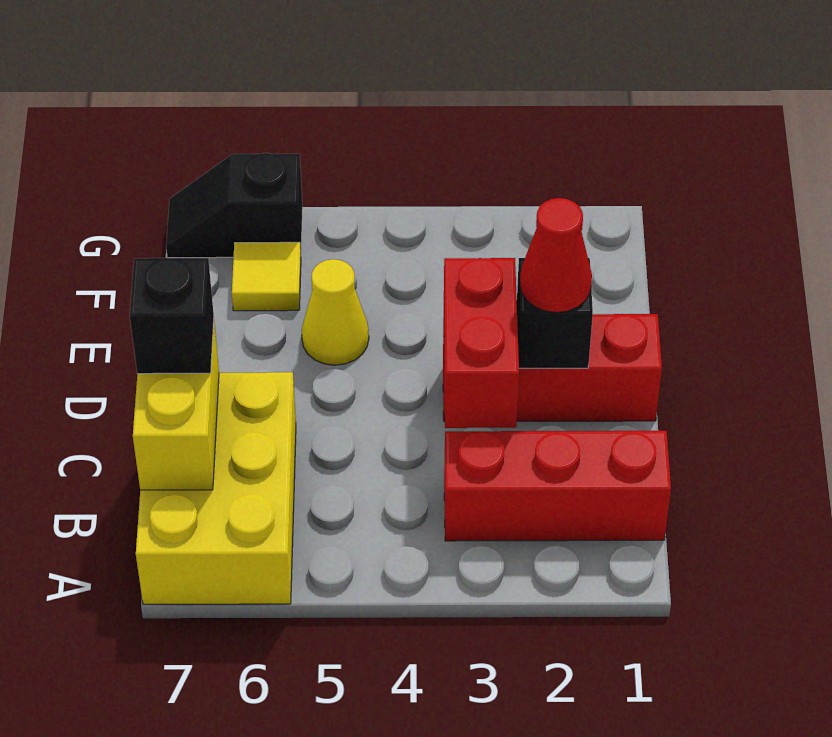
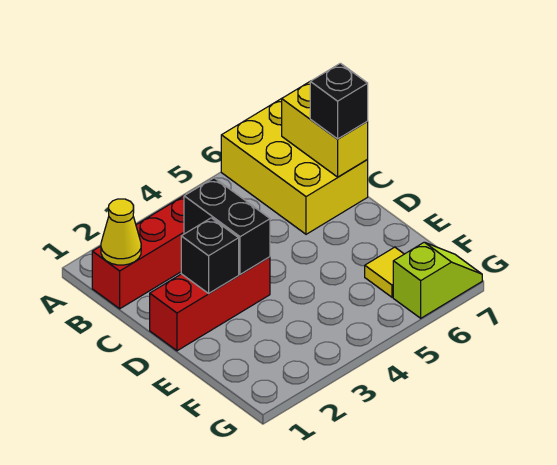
red brick C3:D3 level 2 -> black brick C3:D3 level 2
red cone D2 level 3 -> none
yellow cone E5 level 1 -> yellow cone B1 level 2
black slope G6:G7 level 1 top 6 -> lime slope G6:G7 level 1 top 6

